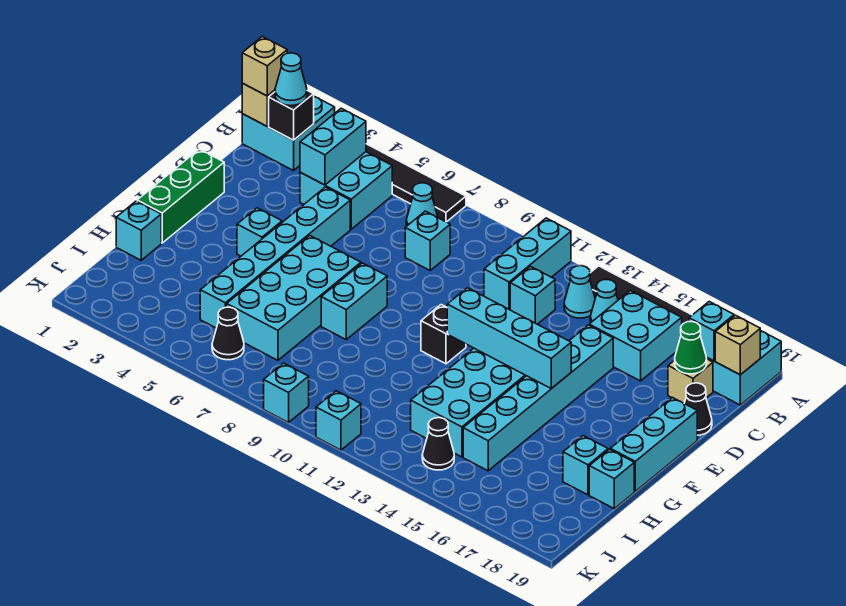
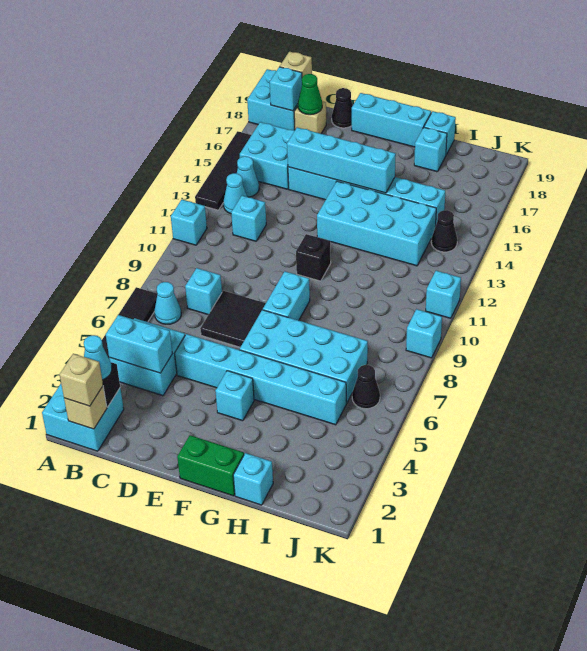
cyan brick A11:C11 level 1 -> cyan brick A11 level 1
none -> black tile D7:E8 level 1
green brick E1:G1 level 1 -> green brick F1:G1 level 1
cyan brick F8:G8 level 1 -> cyan brick F8:F9 level 1
cyan brick F12:F15 level 2 -> cyan brick D15:G15 level 2

